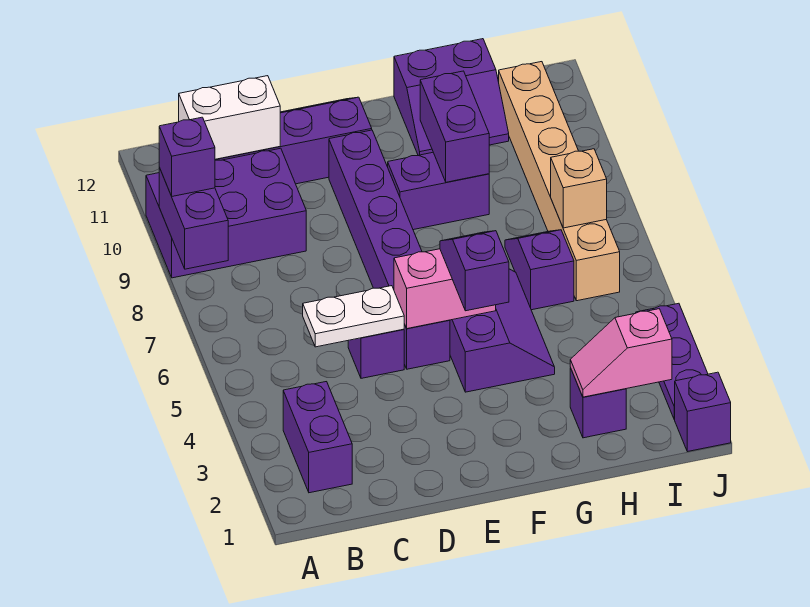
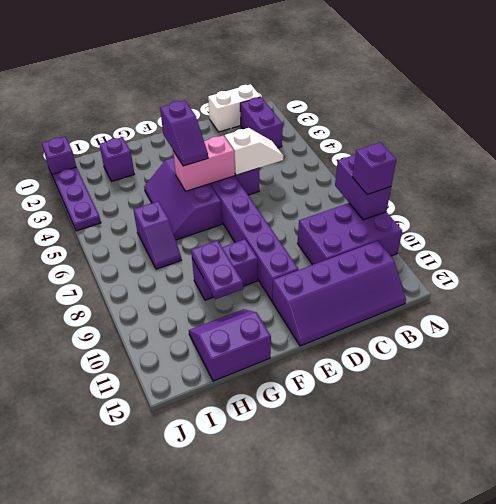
white brick B11:C11 level 2 -> white brick B1:C1 level 1
white plate C5:D5 level 2 -> white slope C5:D5 level 2 top D
purple brick G9:G10 level 2 -> purple plate G9:G10 level 2
pink slope H2:I2 level 2 top I -> none
tan brick I6:I11 level 1 -> none
tan brick I7 level 2 -> none

